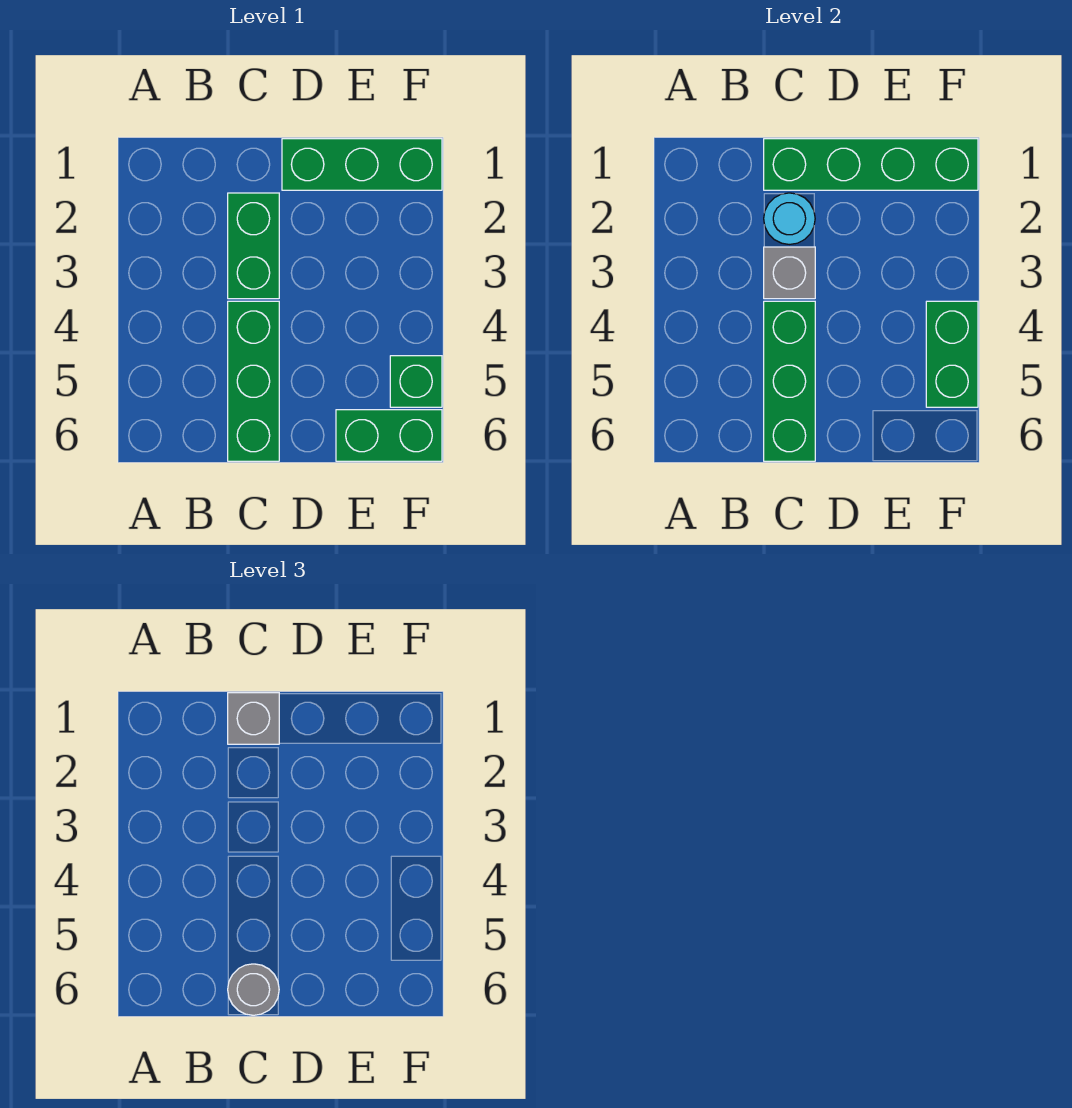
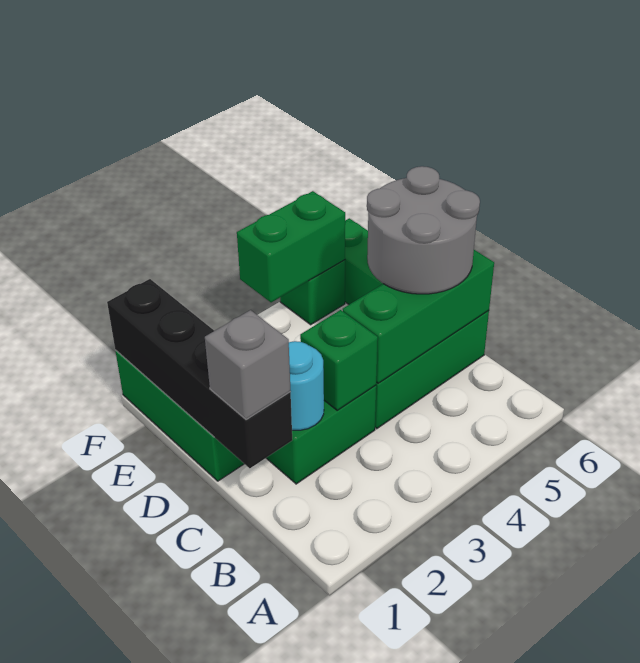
green brick C1:F1 level 2 -> black brick C1:F1 level 2
grey brick C3 level 2 -> green brick C3 level 2
grey round brick C6 level 3 -> grey round brick C5:D6 level 3

